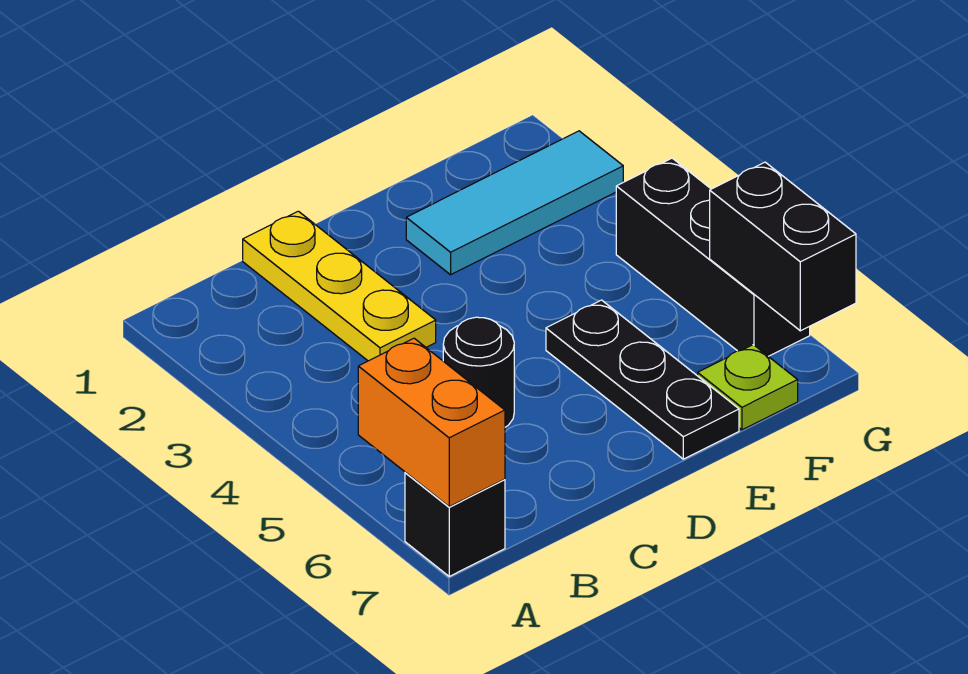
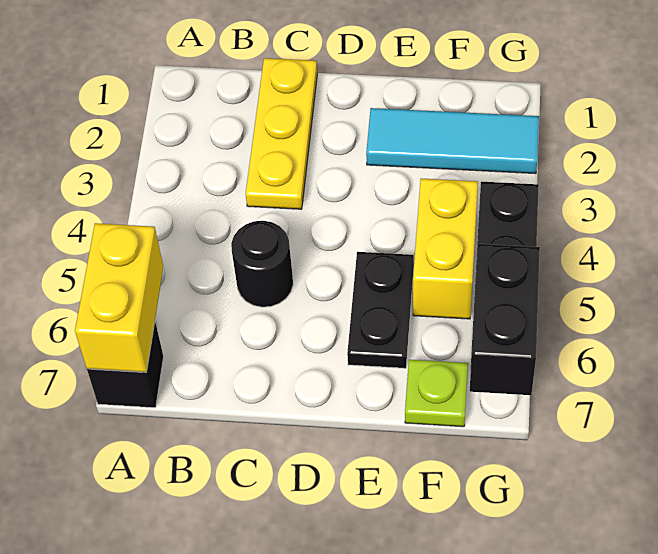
orange brick A6:A7 level 2 -> yellow brick A6:A7 level 2
black plate E5:E7 level 1 -> black plate E5:E6 level 1
none -> yellow brick F4:F5 level 1

